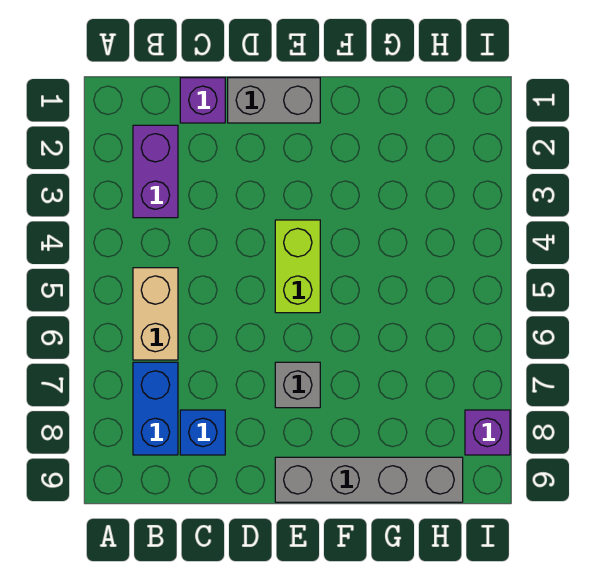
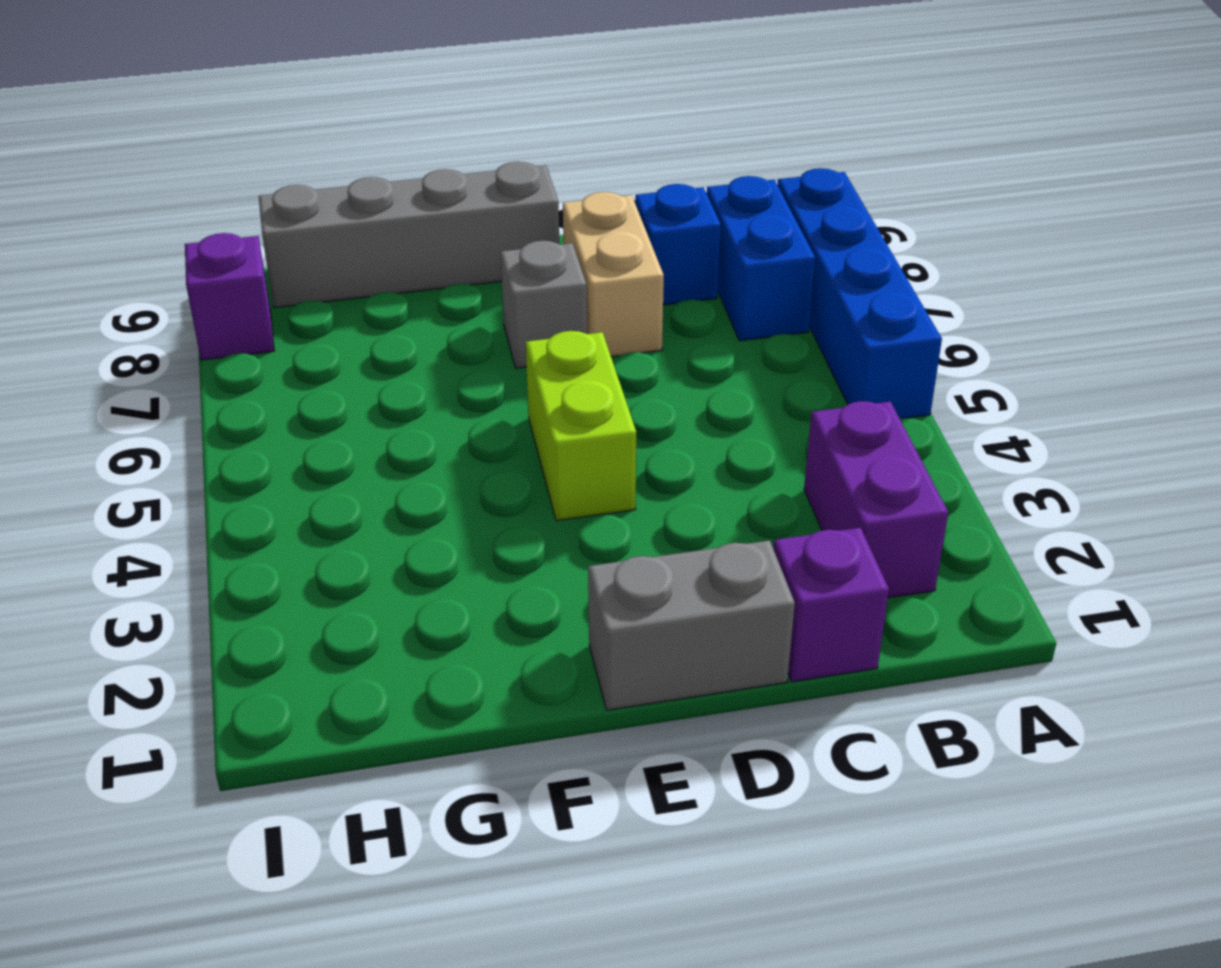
none -> blue brick A5:A8 level 1
tan brick B5:B6 level 1 -> tan brick D7:D8 level 1

